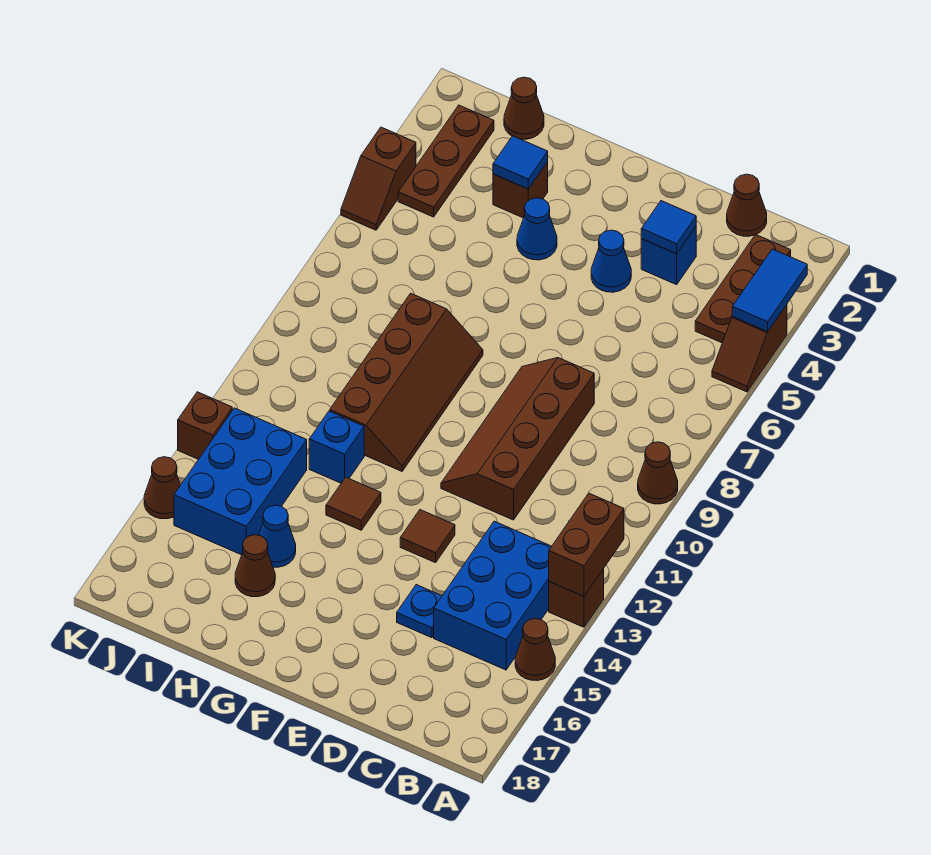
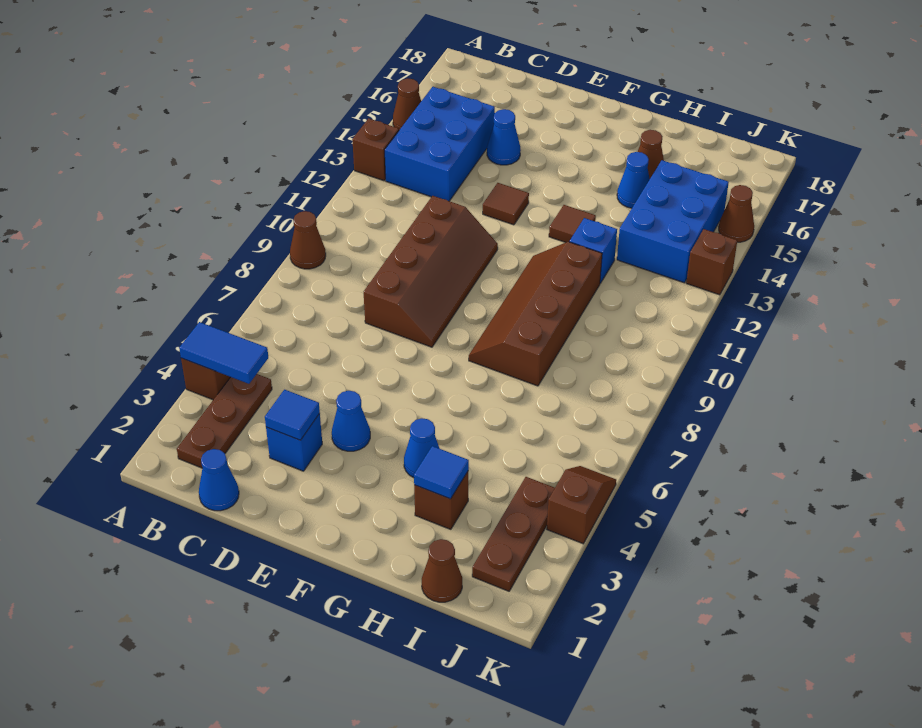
blue tile A3:A4 level 2 -> blue tile A4:B4 level 2
brown brick A12:A13 level 2 -> none
brown cone C1 level 1 -> blue cone C1 level 1
blue plate D15 level 1 -> blue cone D15 level 1

